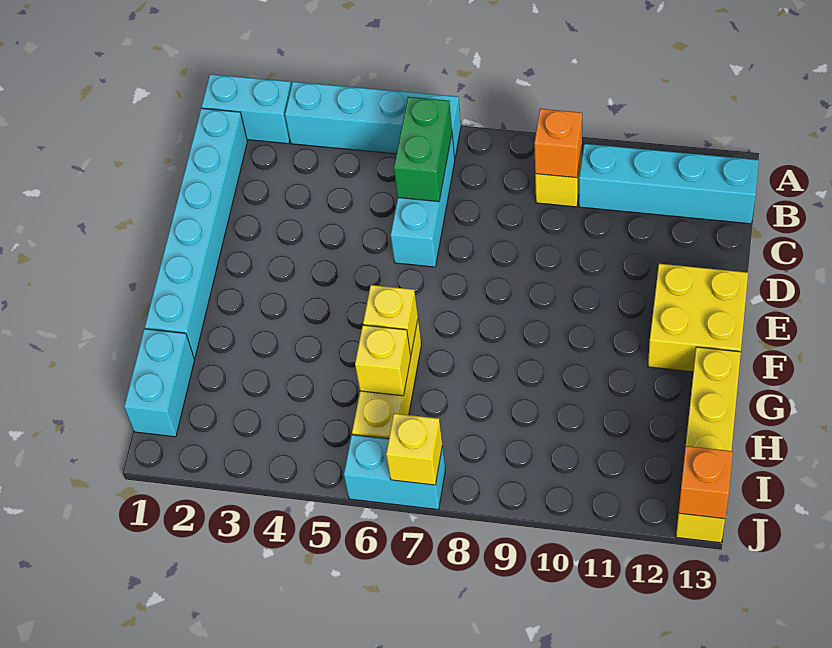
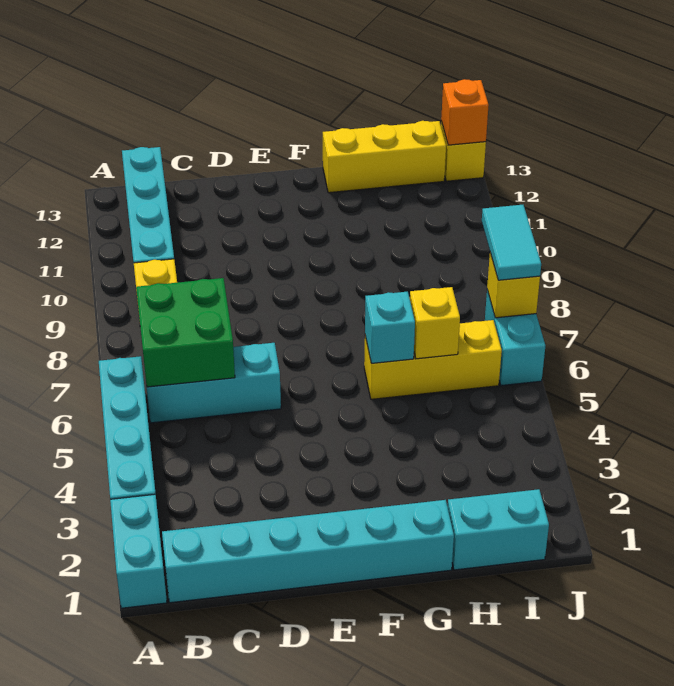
green brick B6:C6 level 2 -> green brick B6:C7 level 2
orange brick B9 level 2 -> none
yellow brick E12:F13 level 1 -> none
yellow brick G6 level 2 -> cyan brick G6 level 2
none -> cyan tile J7:J8 level 3

